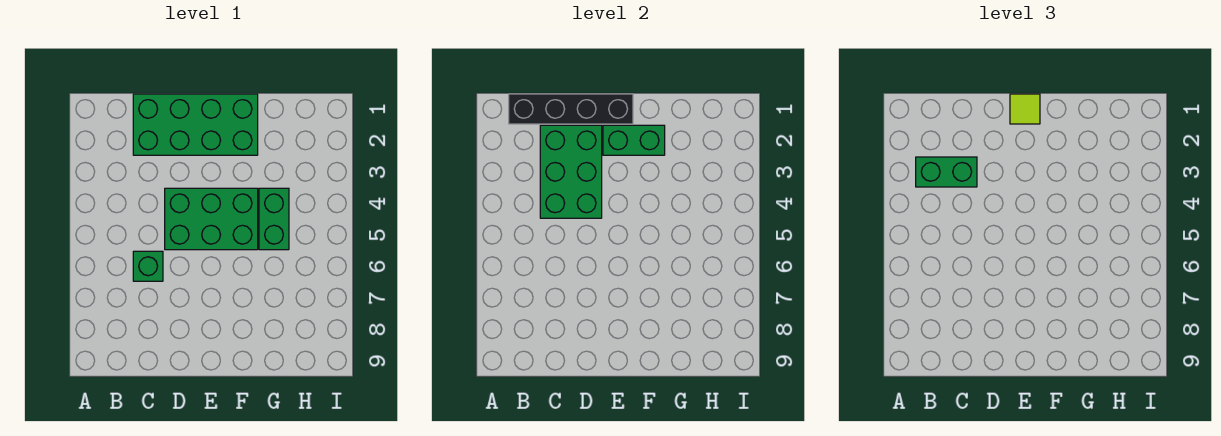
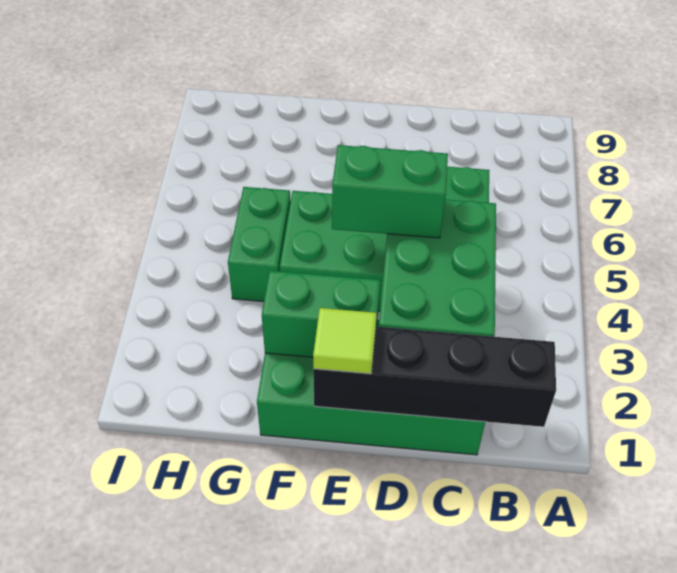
green brick B3:C3 level 3 -> green brick D4:E4 level 3

